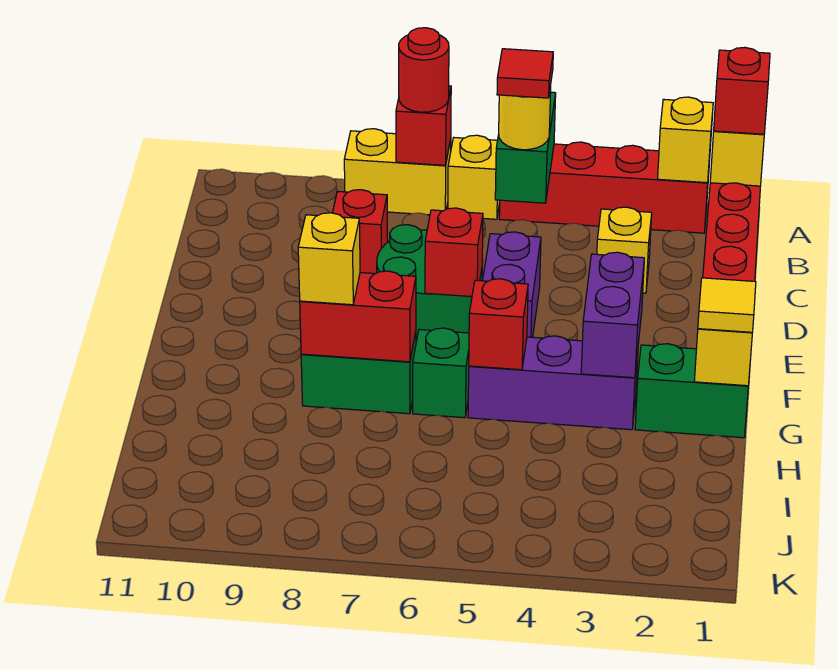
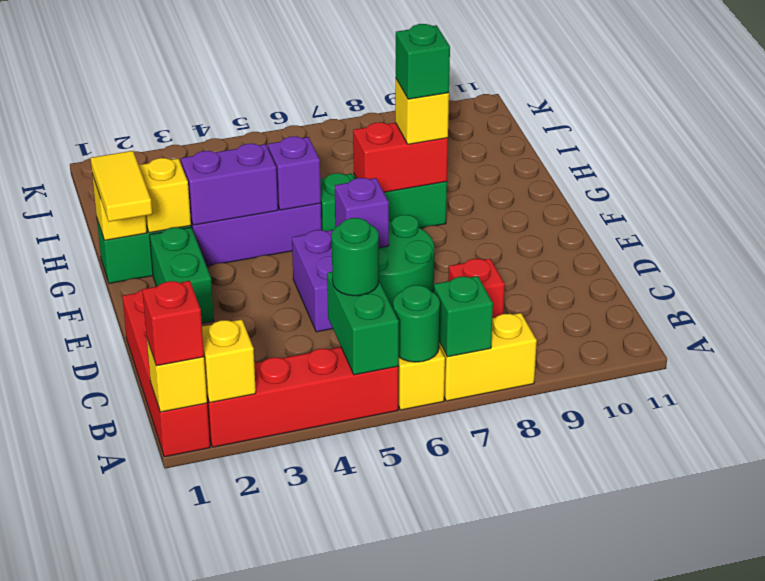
none -> green round brick A6 level 2
red brick A7 level 2 -> green brick A7 level 2
red round brick A7 level 3 -> none
yellow round brick B5 level 3 -> green round brick B5 level 3
red tile B5 level 4 -> none
yellow brick C3 level 1 -> yellow brick G2 level 2
none -> green brick E2:F2 level 1
red brick E6 level 2 -> purple brick E6 level 2
purple brick F3:G3 level 2 -> purple brick G3:G4 level 2
yellow tile G1 level 3 -> yellow tile F1:G1 level 3
red brick G5 level 2 -> purple brick G5 level 2
none -> green brick G8 level 4

